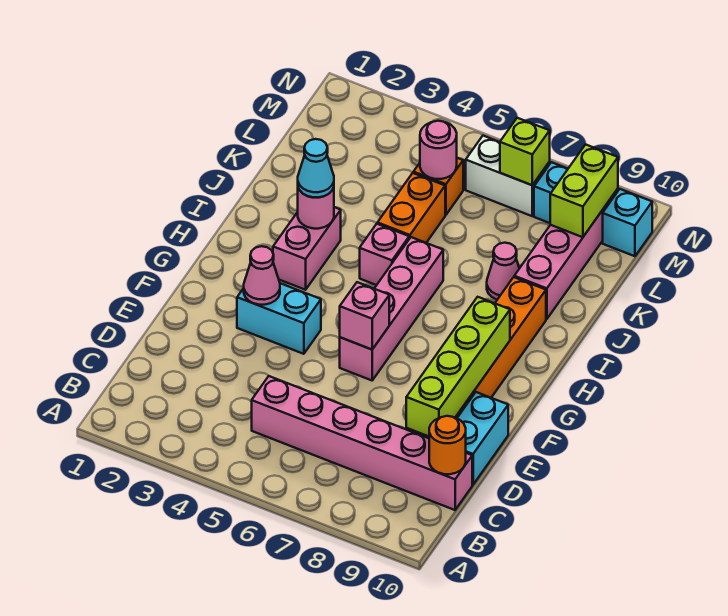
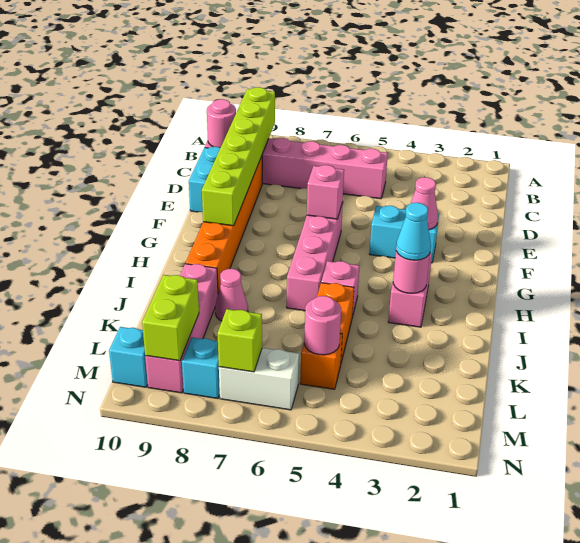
orange round brick C10 level 2 -> pink round brick C10 level 2
lime brick D9:G9 level 2 -> lime brick B9:G9 level 2

